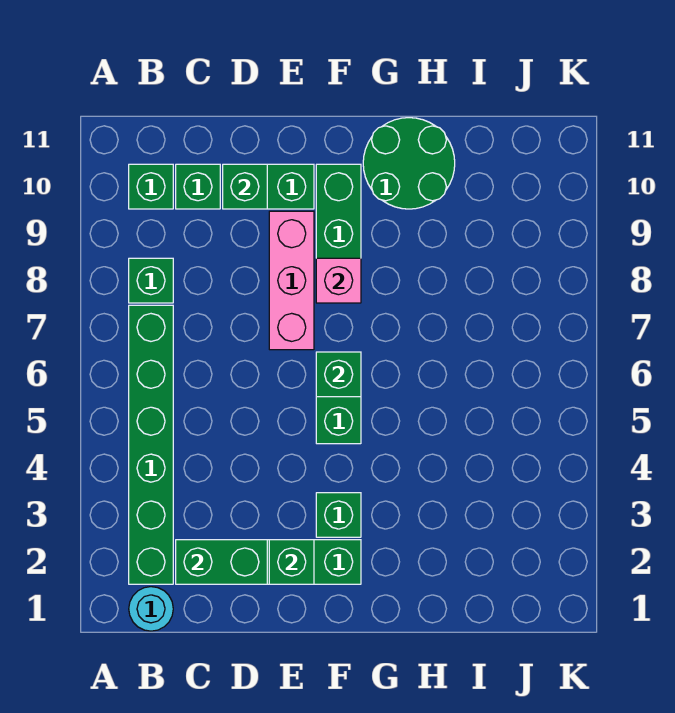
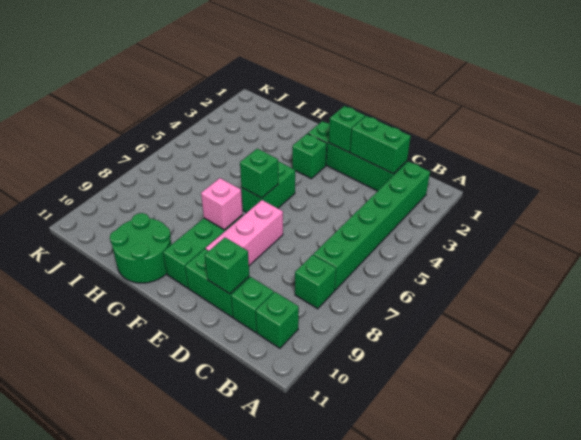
cyan round brick B1 level 1 -> none

